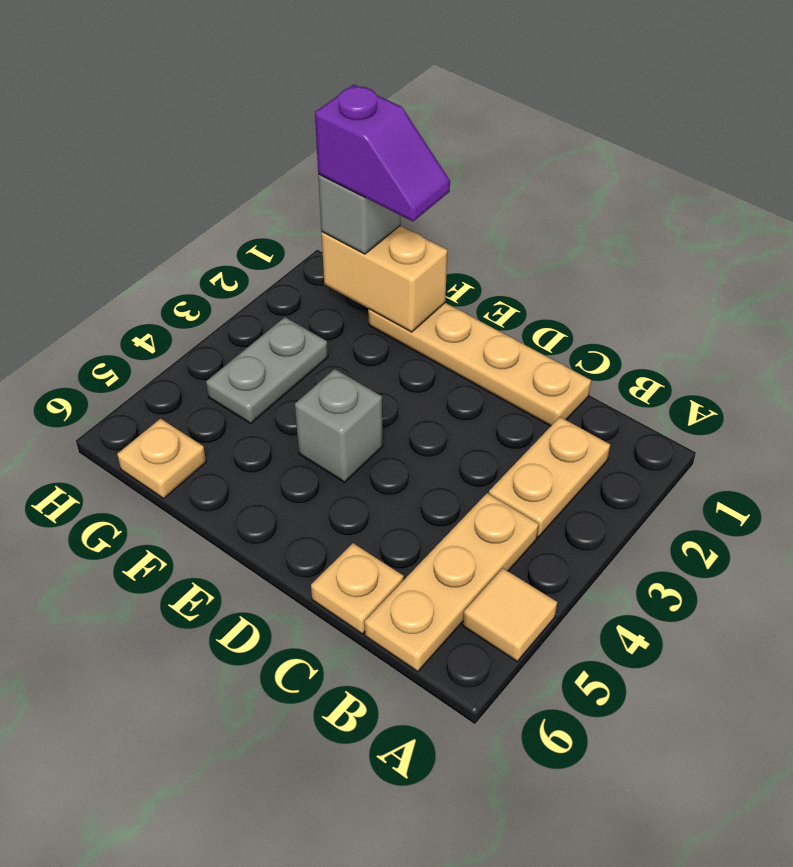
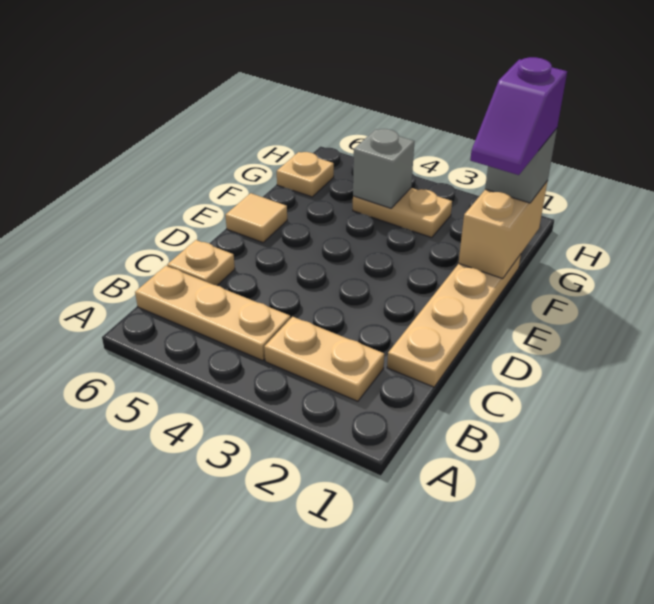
tan tile A5 level 1 -> tan tile E6 level 1
grey brick E4 level 1 -> grey brick G4 level 2
grey plate G3:G4 level 1 -> tan plate G3:G4 level 1

